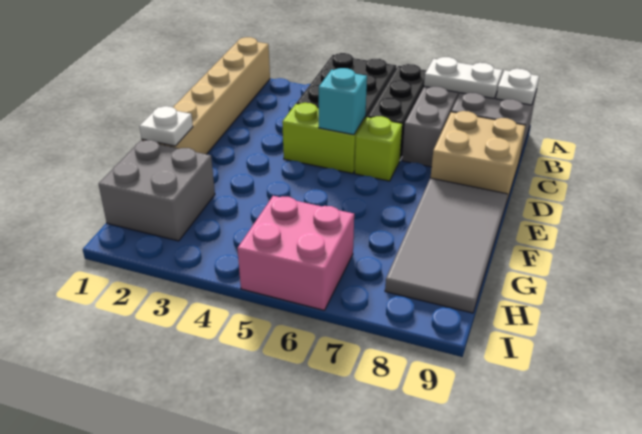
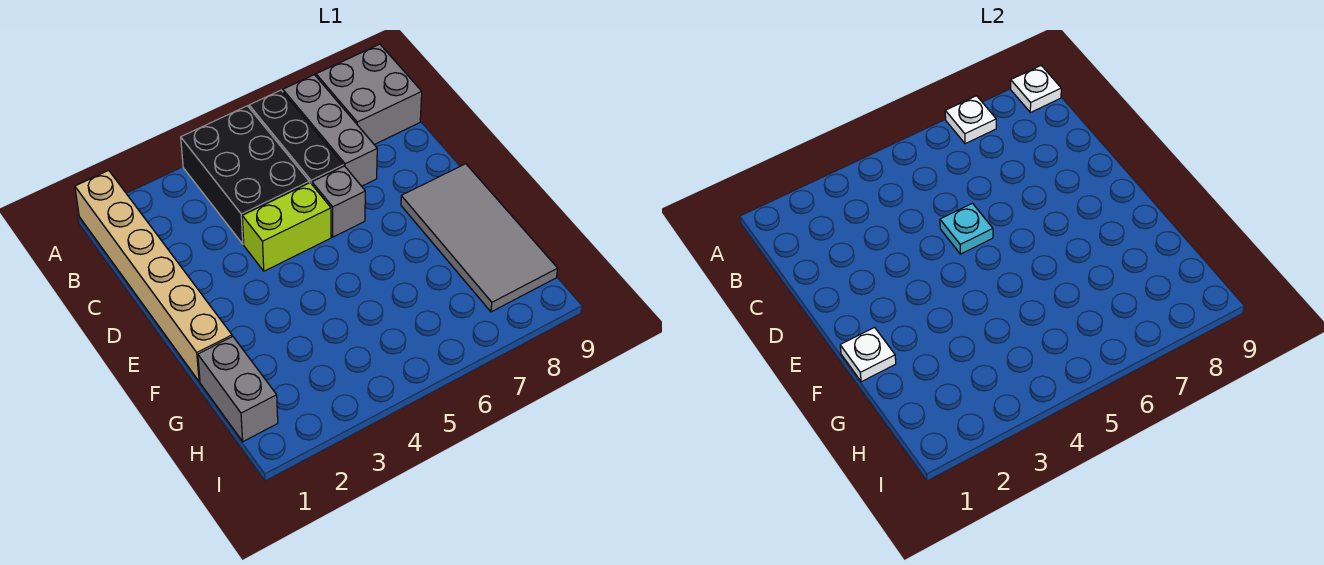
white plate A7:A8 level 2 -> white plate A7 level 2
tan brick C8:D9 level 1 -> none
cyan brick D5 level 2 -> cyan plate D5 level 2
lime brick D6 level 1 -> grey brick D6 level 1
grey brick G1:H2 level 1 -> grey brick G1:H1 level 1
pink brick H5:I6 level 1 -> none

